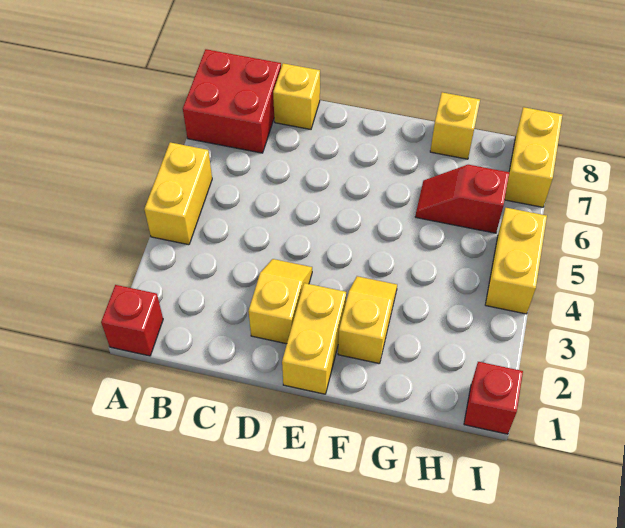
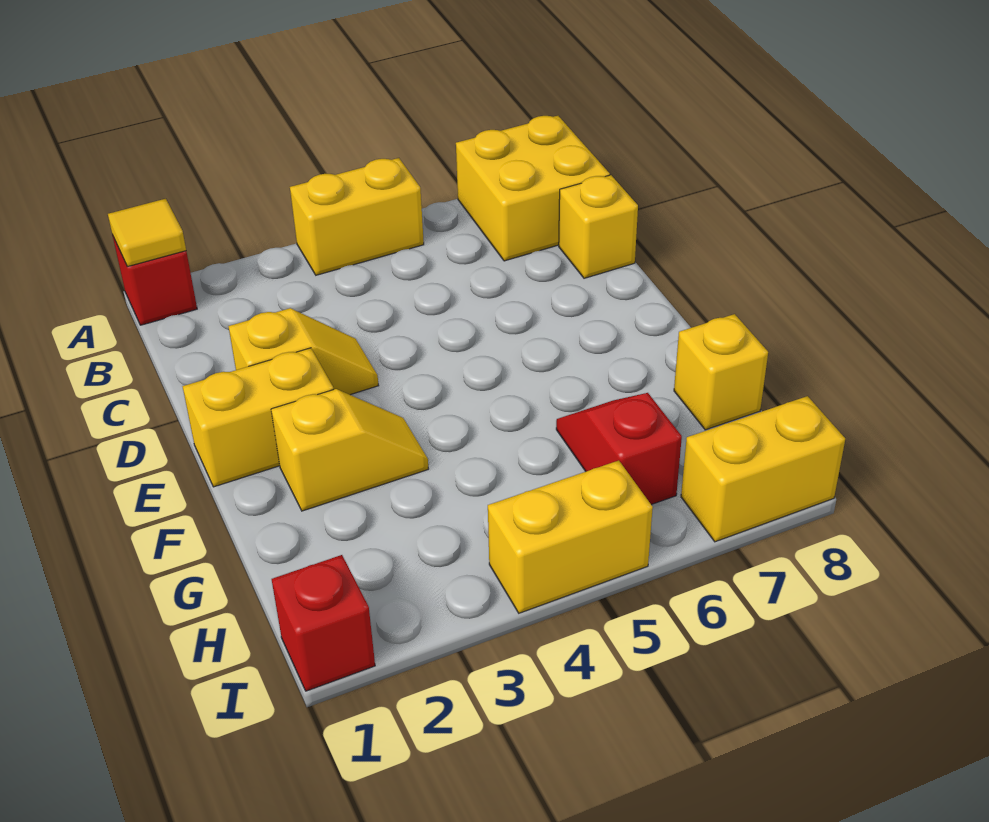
none -> yellow tile A1 level 2
red brick A7:B8 level 1 -> yellow brick A7:B8 level 1

